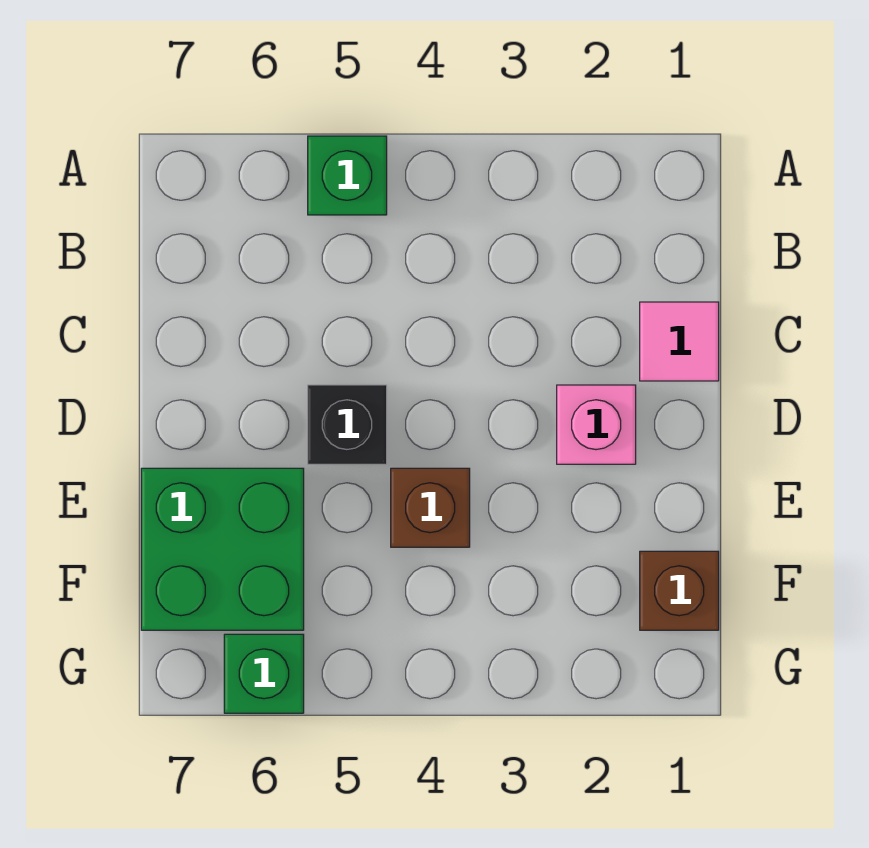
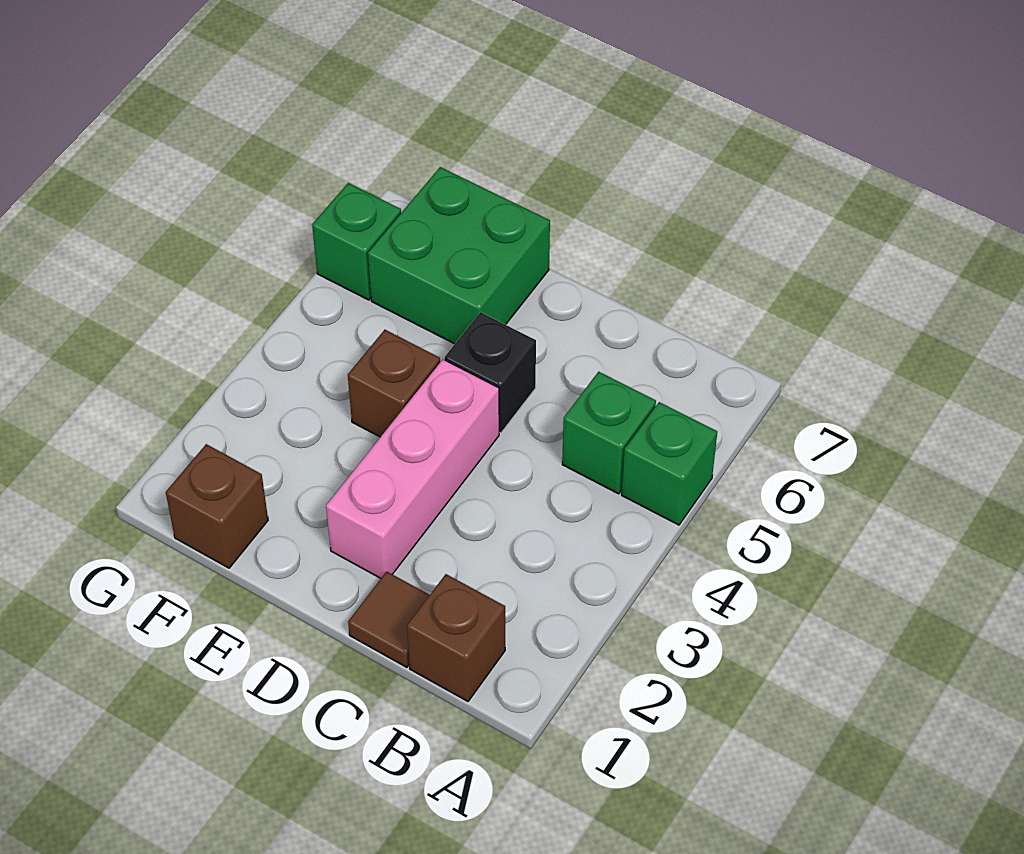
none -> brown brick B1 level 1
none -> green brick B5 level 1
pink tile C1 level 1 -> brown tile C1 level 1
pink brick D2 level 1 -> pink brick D2:D4 level 1

